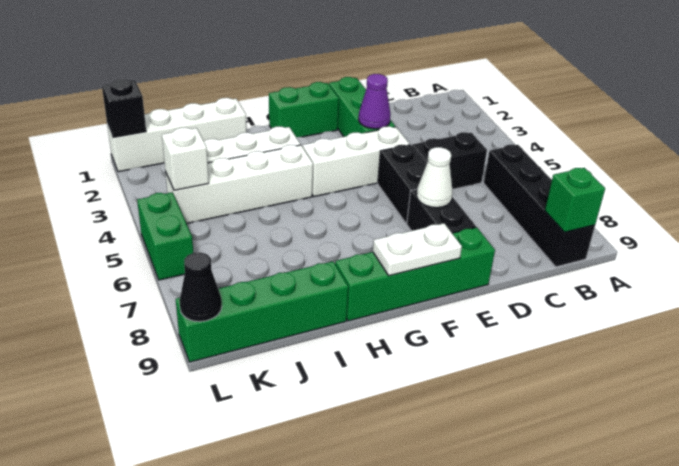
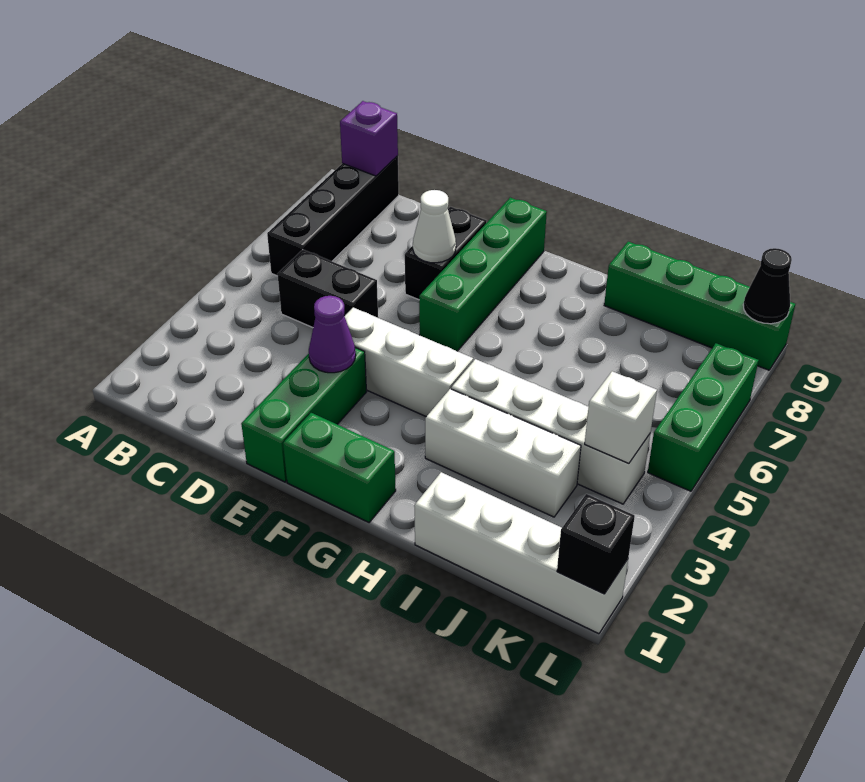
green brick B9 level 2 -> purple brick B9 level 2
black brick E5:E6 level 1 -> none
green brick E9:H9 level 1 -> green brick F6:F9 level 1
white plate F9:G9 level 2 -> none
green brick L5:L6 level 1 -> green brick L5:L7 level 1

